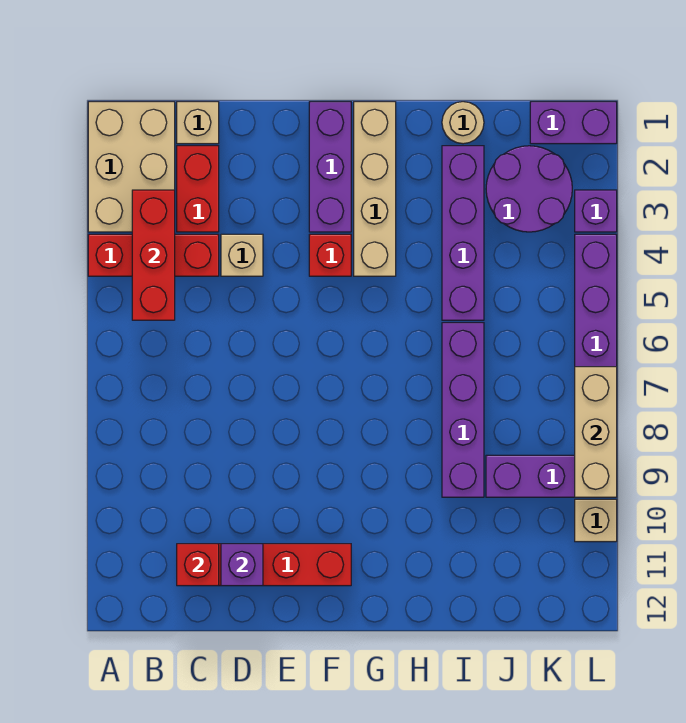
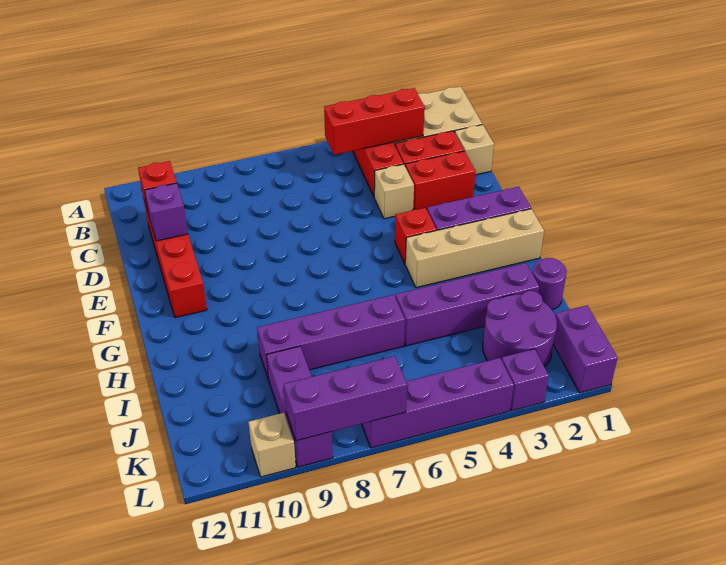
none -> red brick D2:D3 level 1
tan round brick I1 level 1 -> purple round brick I1 level 1
tan brick L7:L9 level 2 -> purple brick L7:L9 level 2

